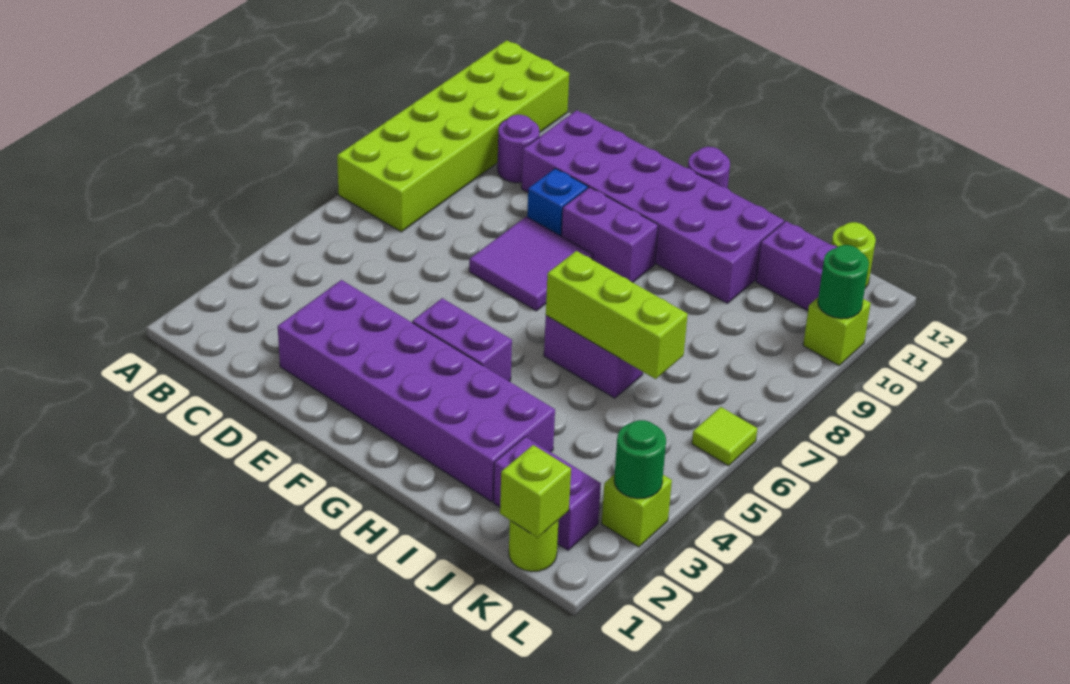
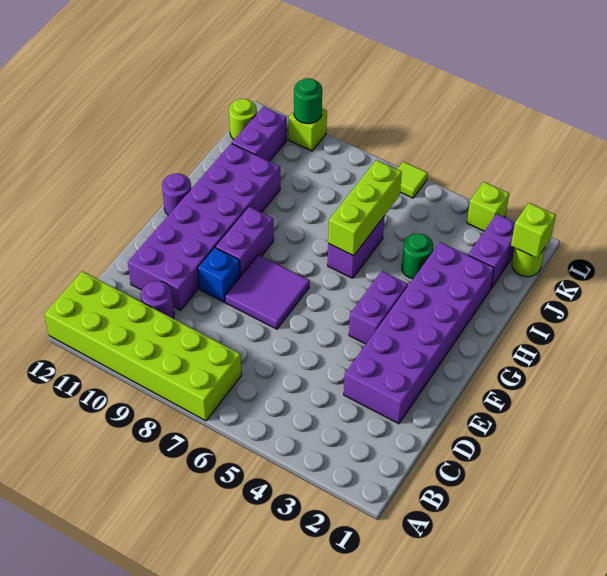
green round brick L3 level 2 -> green round brick I4 level 1

